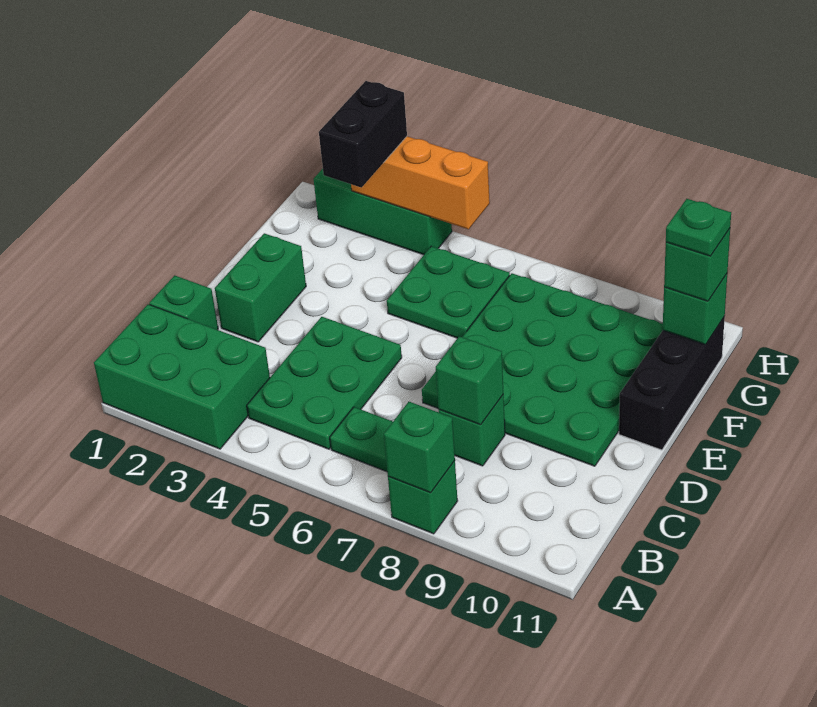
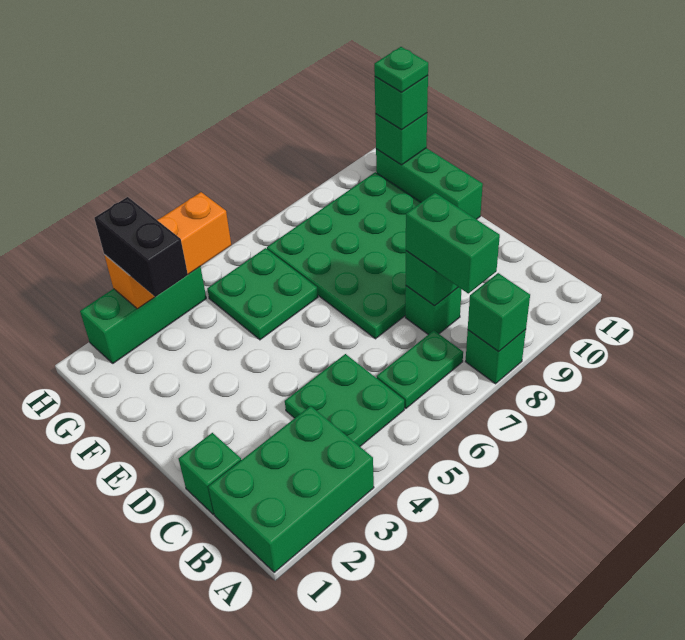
green plate B4:D5 level 1 -> green plate B4:C5 level 1
green brick D2:E2 level 1 -> green brick B8:C8 level 3
black brick E11:G11 level 1 -> green brick E11:G11 level 1

